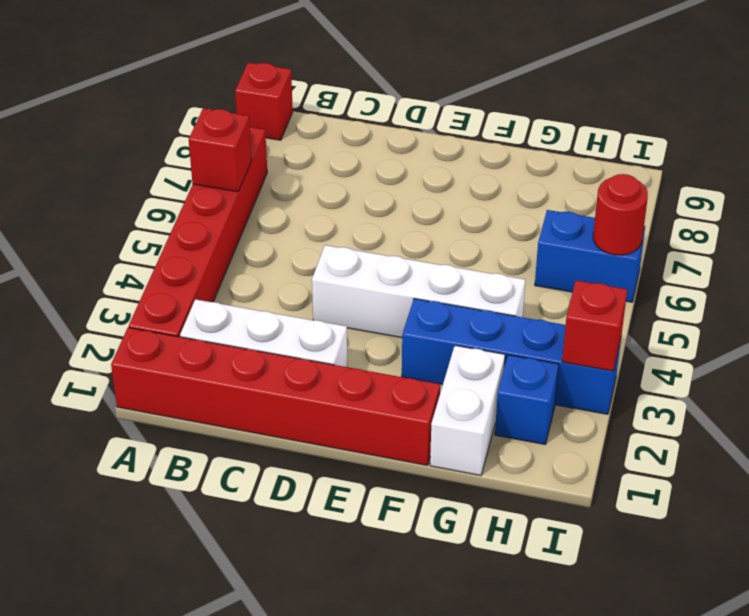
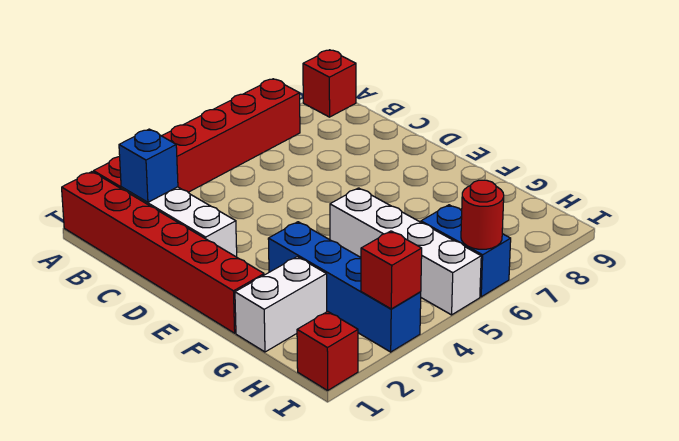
red brick A6 level 2 -> red brick I1 level 1
white brick D4:G4 level 1 -> white brick F5:I5 level 1
blue brick H2 level 1 -> blue brick B2 level 2

